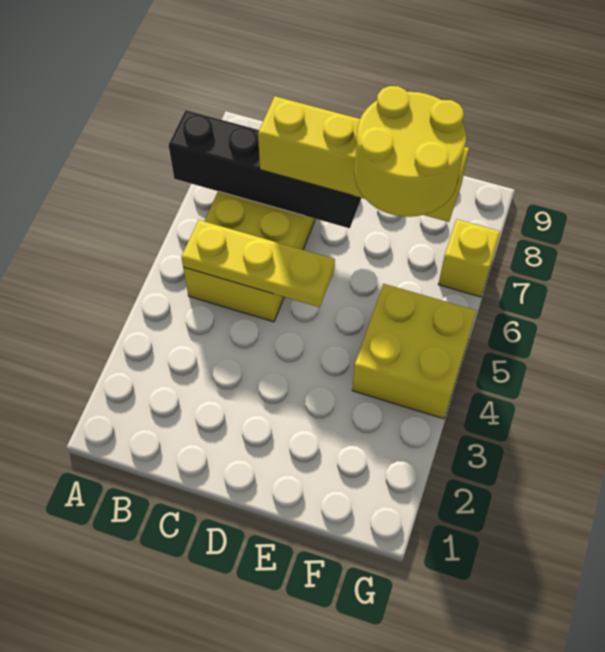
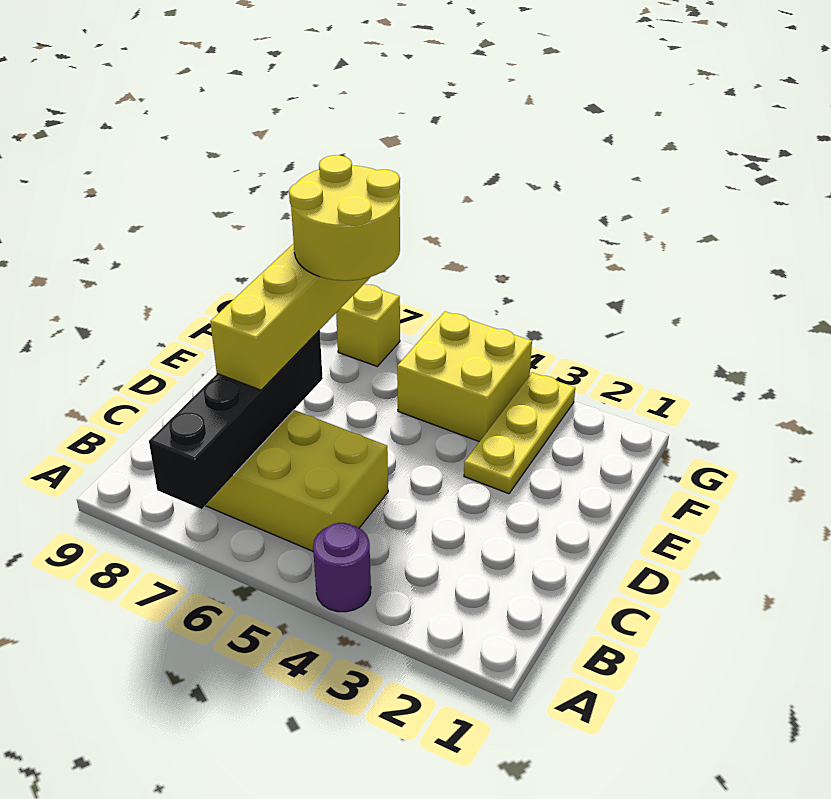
none -> purple round brick A4 level 1
yellow plate B5:D5 level 2 -> yellow plate E3:G3 level 1

